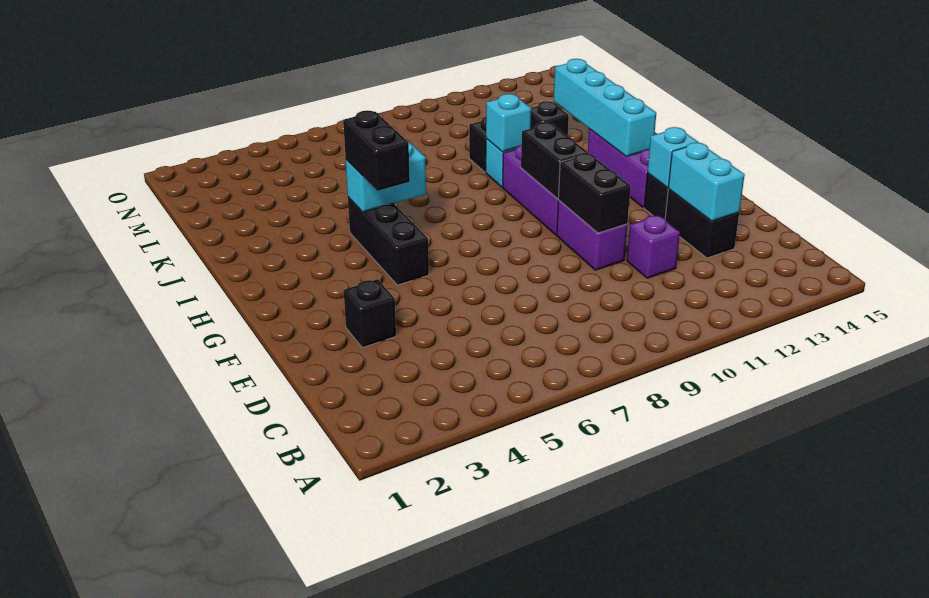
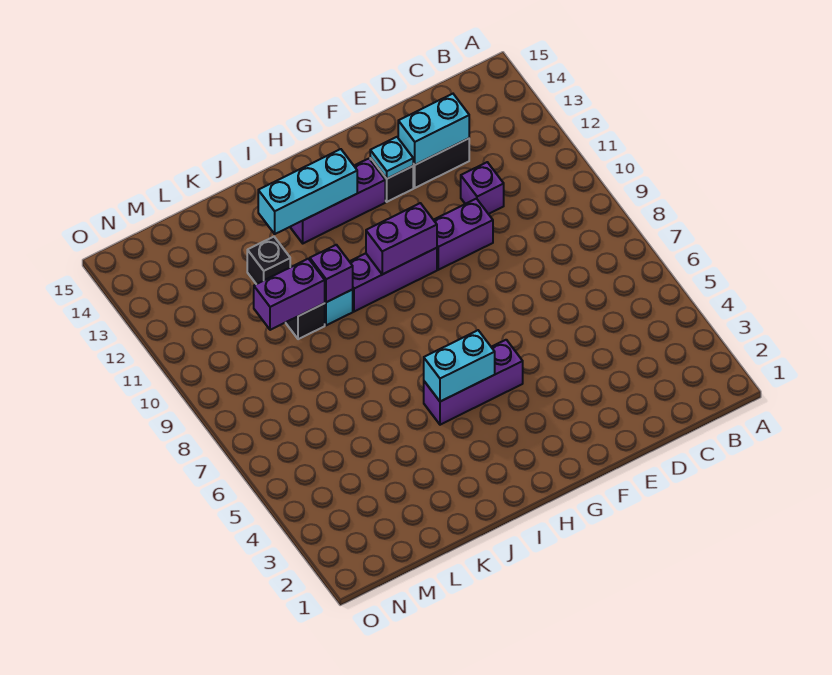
black brick E3 level 1 -> none
black brick E10:F10 level 2 -> none
cyan brick F13 level 2 -> cyan plate F13 level 2
black brick G5:I5 level 1 -> purple brick G5:I5 level 1
black brick G10:H10 level 2 -> purple brick G10:H10 level 2
black brick H5:I5 level 3 -> none
cyan brick H13:K13 level 2 -> cyan brick H13:J13 level 2
cyan brick I5:I6 level 2 -> cyan brick H5:I5 level 2
cyan brick J10 level 2 -> purple brick J10 level 2
none -> purple brick K10:L10 level 2

